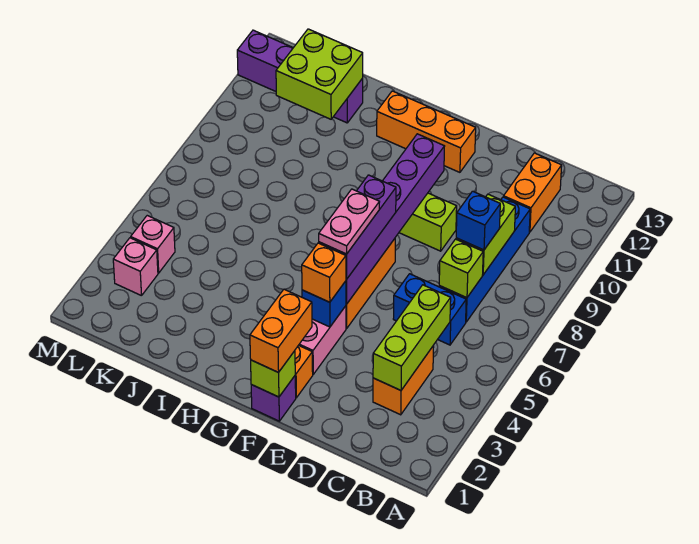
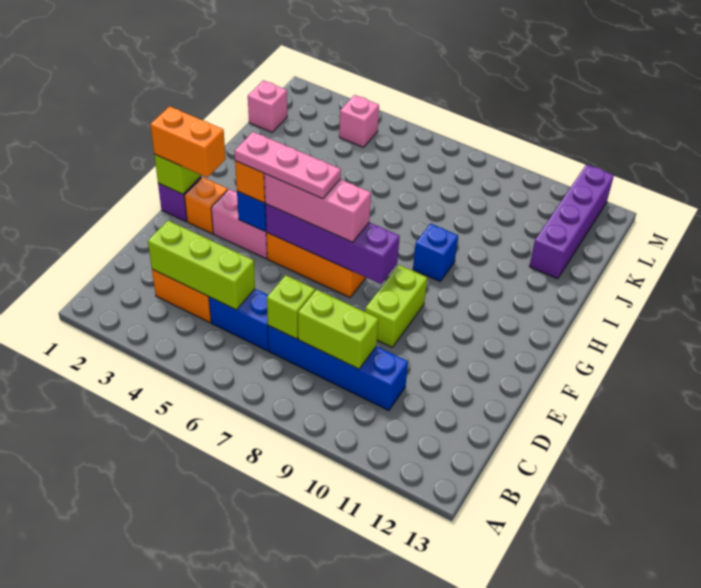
blue brick C6:D6 level 1 -> blue brick C5:C6 level 1
blue brick C8 level 3 -> blue brick H9 level 1
orange brick C11:C12 level 1 -> none
purple brick F5:F10 level 2 -> purple brick F5:F8 level 2
purple brick F5:F7 level 3 -> pink brick F5:F7 level 3
pink plate F5:F6 level 4 -> pink plate F4:F6 level 4
orange brick F12:H12 level 1 -> none
lime brick J11:K12 level 2 -> none
pink brick L3 level 1 -> pink brick K1 level 1

